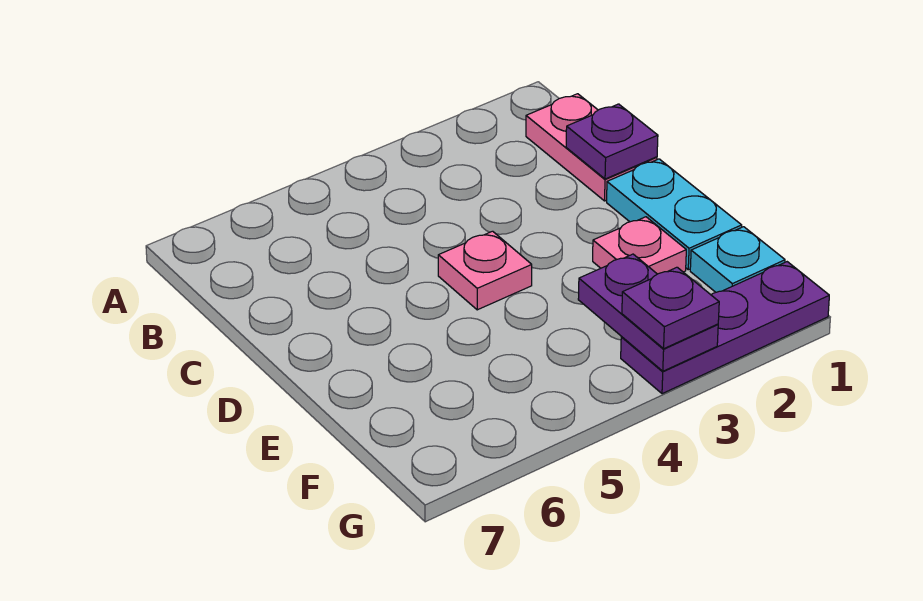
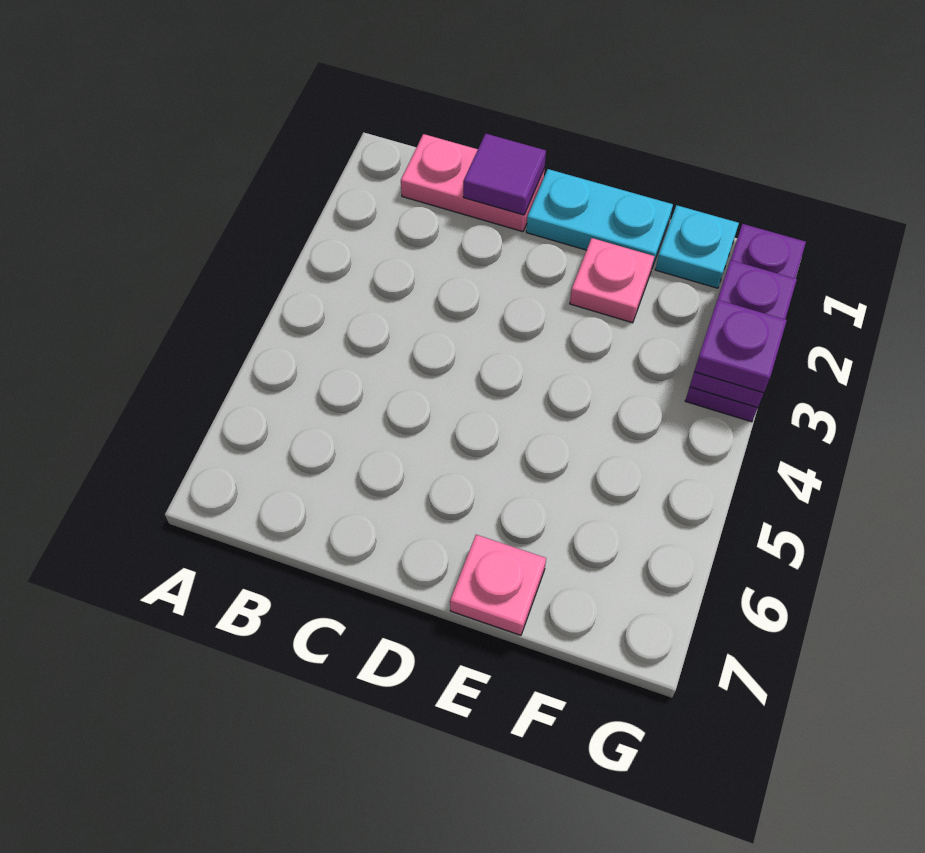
purple plate C1 level 2 -> purple tile C1 level 2
pink plate D4 level 1 -> pink plate E7 level 1
purple plate F3:G3 level 2 -> purple plate G2:G3 level 2

